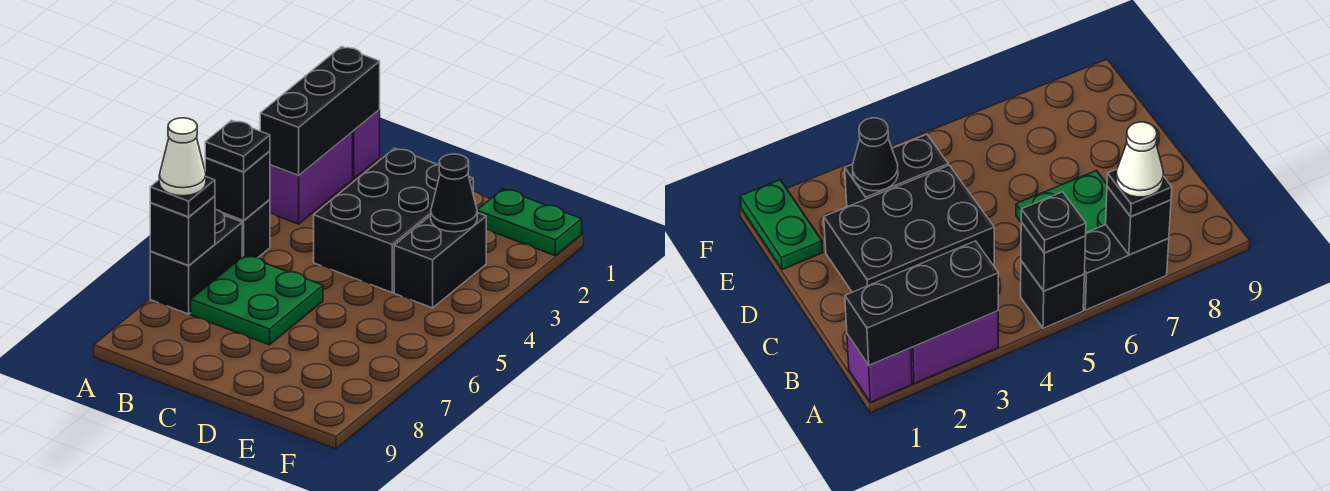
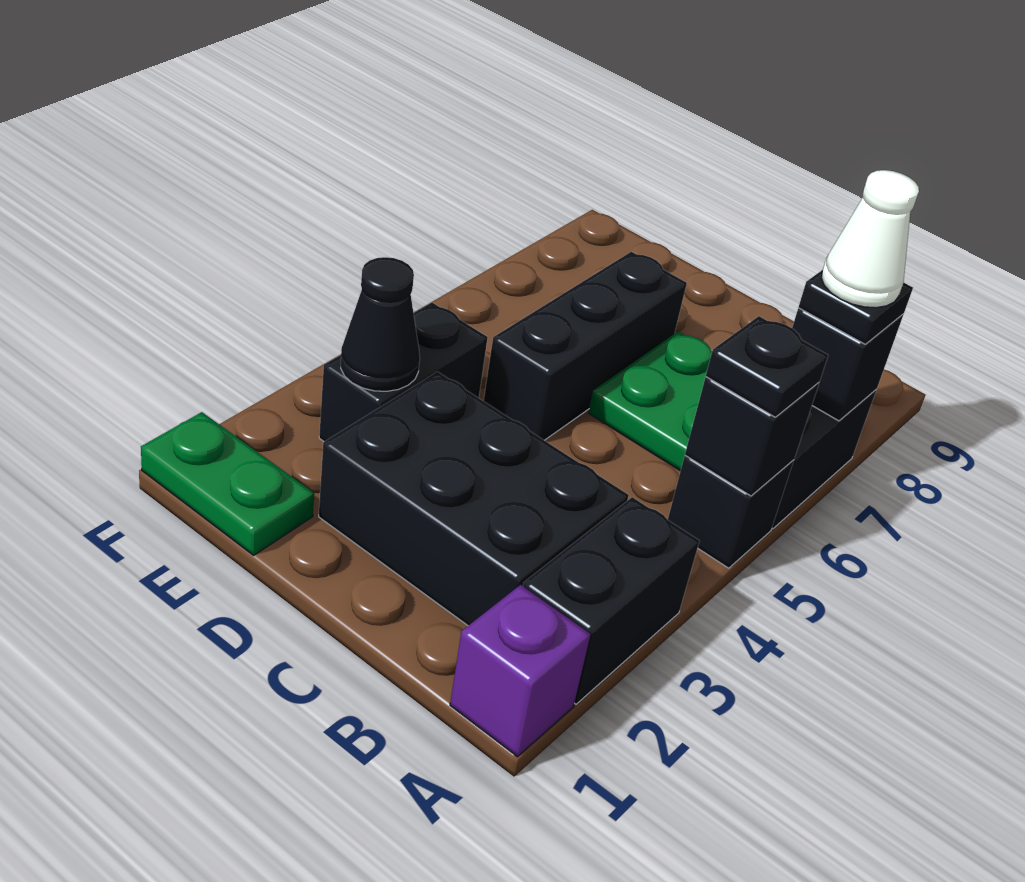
black brick A1:A3 level 2 -> black brick D5:D7 level 1
purple brick A2:A3 level 1 -> black brick A2:A3 level 1
black brick C2:D4 level 1 -> black brick B2:D3 level 1

